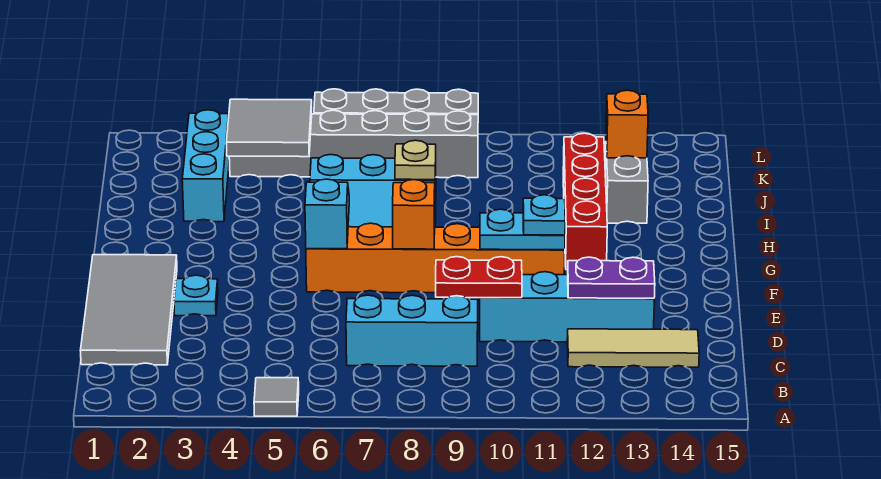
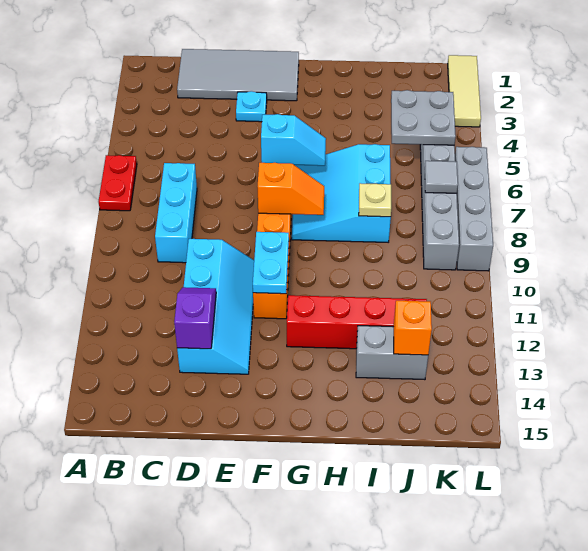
grey tile A5 level 1 -> grey tile K7 level 2
tan tile C12:C14 level 1 -> tan tile L1:L3 level 1
red plate D9:D10 level 2 -> red plate A6:A7 level 1
purple plate D12:D13 level 2 -> purple slope D12:D13 level 2 top 13
cyan plate F11 level 3 -> none
cyan brick I3:K3 level 1 -> none
grey tile J4:K5 level 2 -> grey plate J4:K5 level 2

